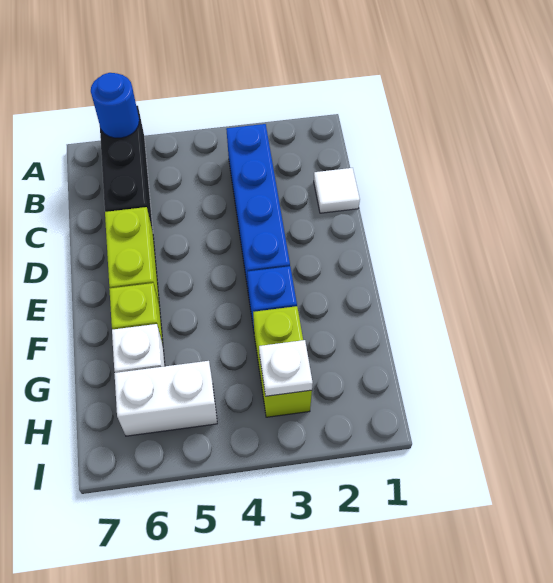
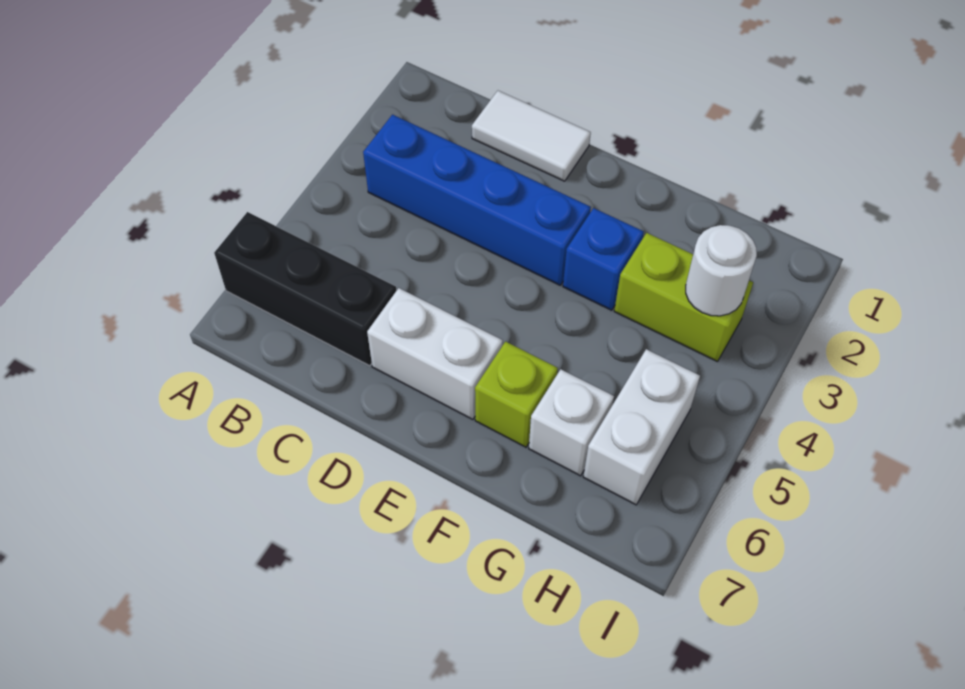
blue round brick A6 level 2 -> none
white tile C1 level 1 -> white tile C1:D1 level 1
lime brick D6:E6 level 1 -> white brick D6:E6 level 1
white plate H3 level 2 -> white round brick H3 level 2

